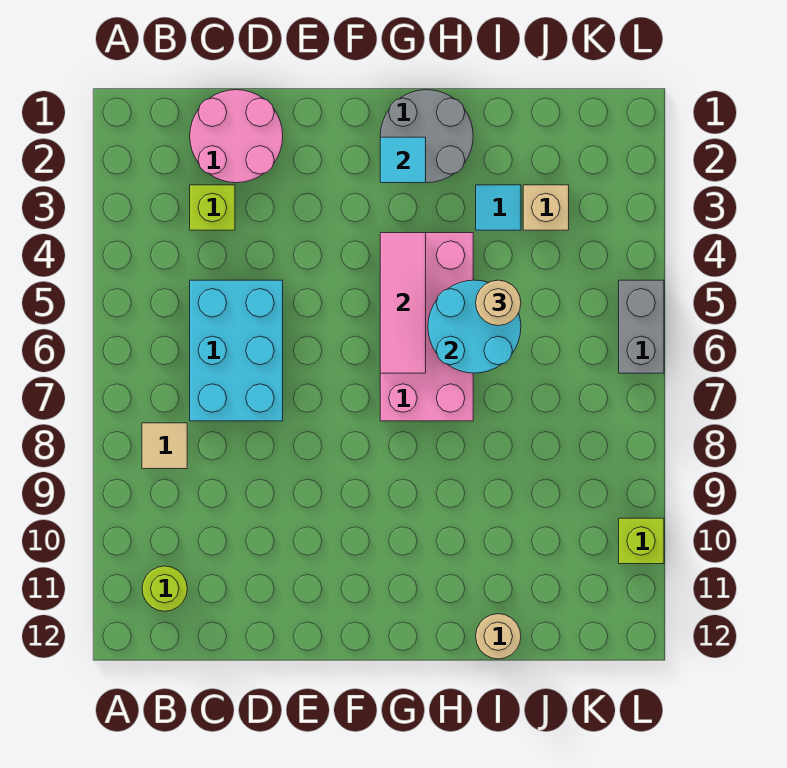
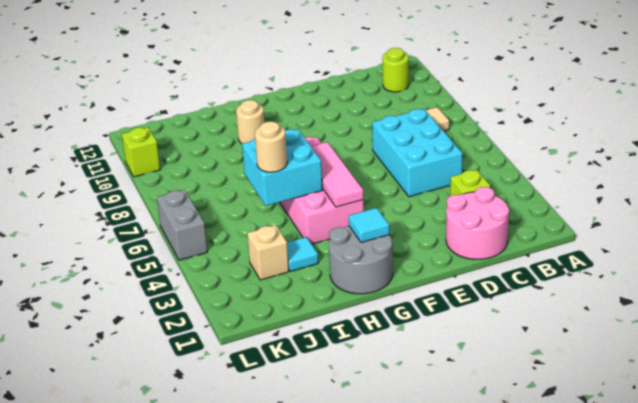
cyan round brick H5:I6 level 2 -> cyan brick H5:I6 level 2
tan round brick I12 level 1 -> tan round brick H10 level 1

